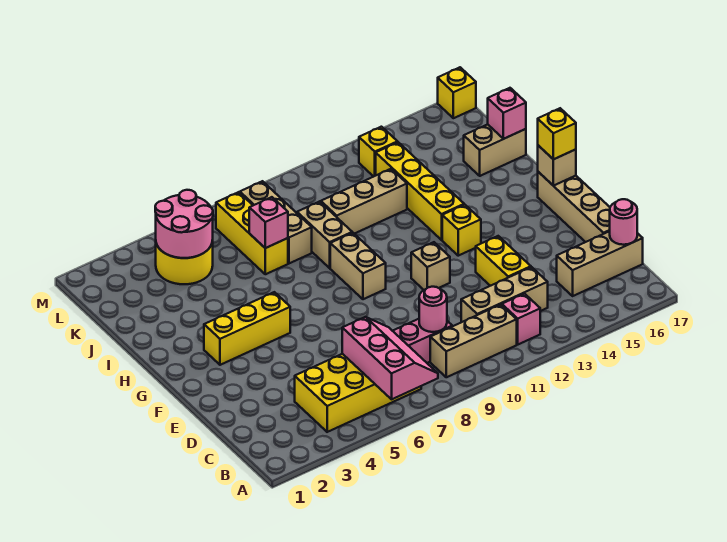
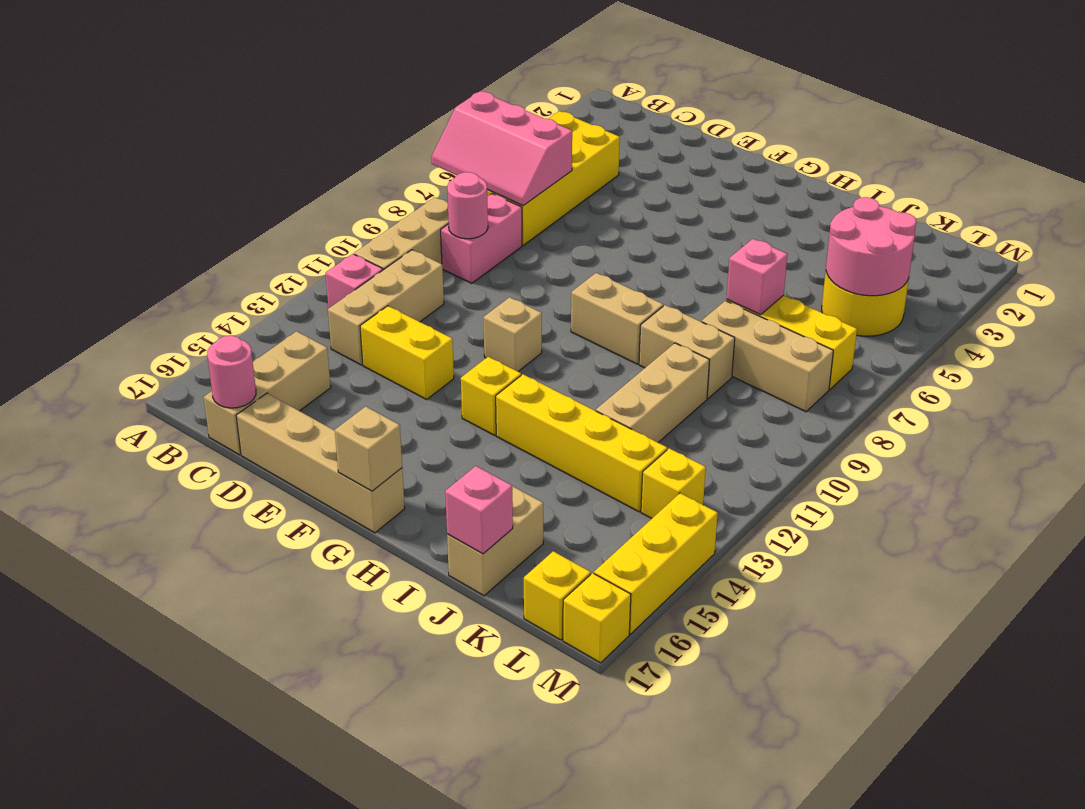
yellow brick G3:G5 level 1 -> yellow brick M14:M16 level 1
yellow brick G17 level 3 -> yellow brick L17 level 1

